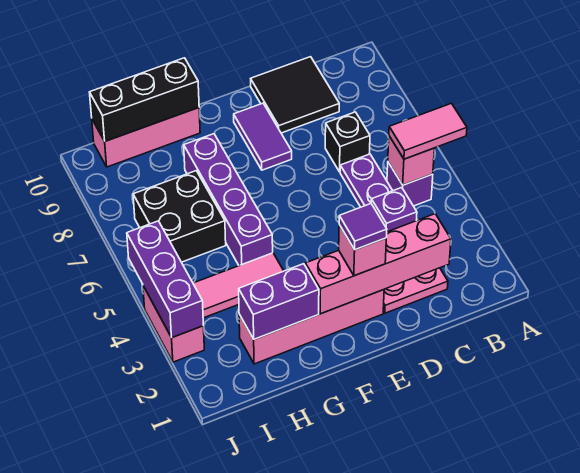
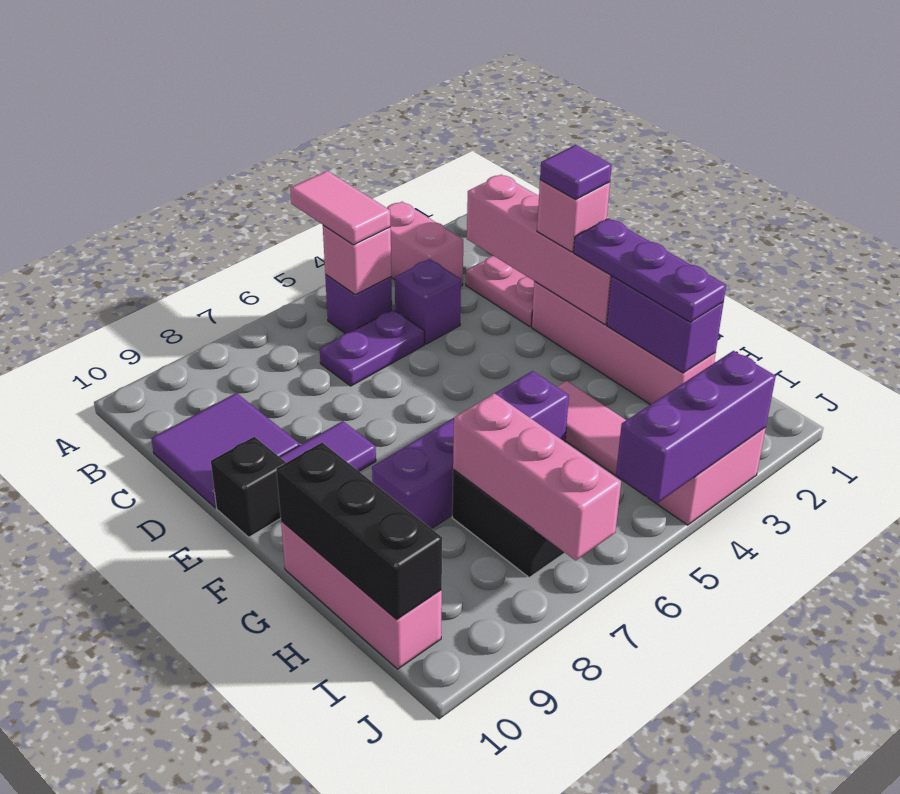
none -> pink brick A3:B3 level 1
black brick C7 level 1 -> black brick E10 level 1
black tile C9:D10 level 1 -> purple tile C9:D10 level 1
none -> purple plate F2:H2 level 3
none -> pink brick H7:J7 level 2

